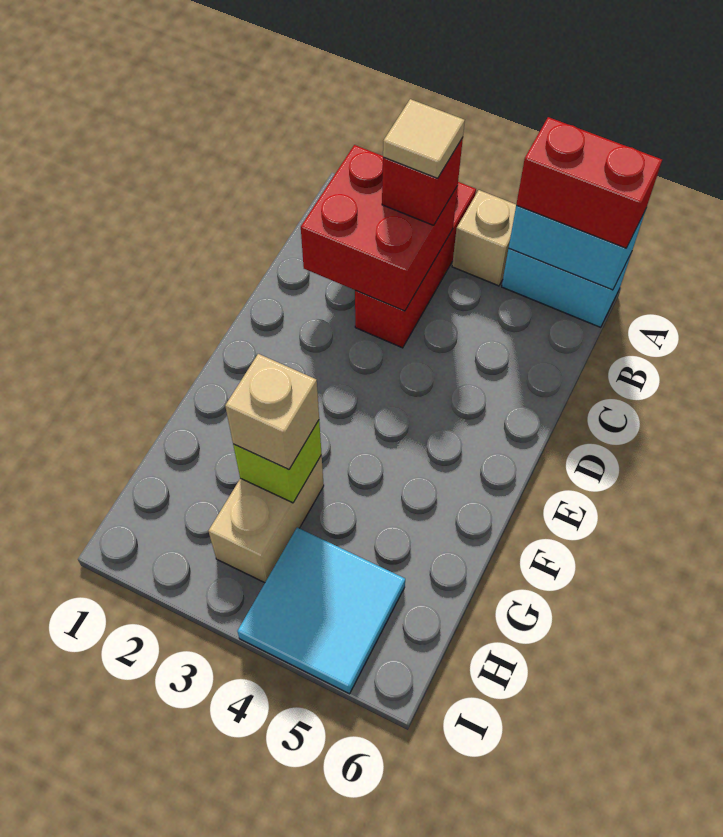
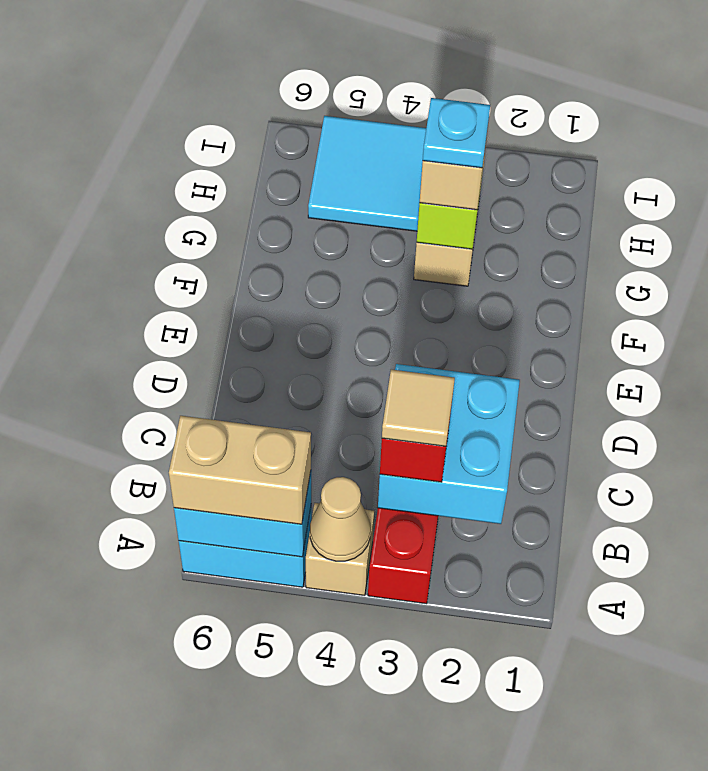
none -> tan cone A4 level 2
red brick A5:A6 level 3 -> tan brick A5:A6 level 3
red brick B2:C3 level 2 -> cyan brick B2:C3 level 2
none -> cyan plate G3 level 4

